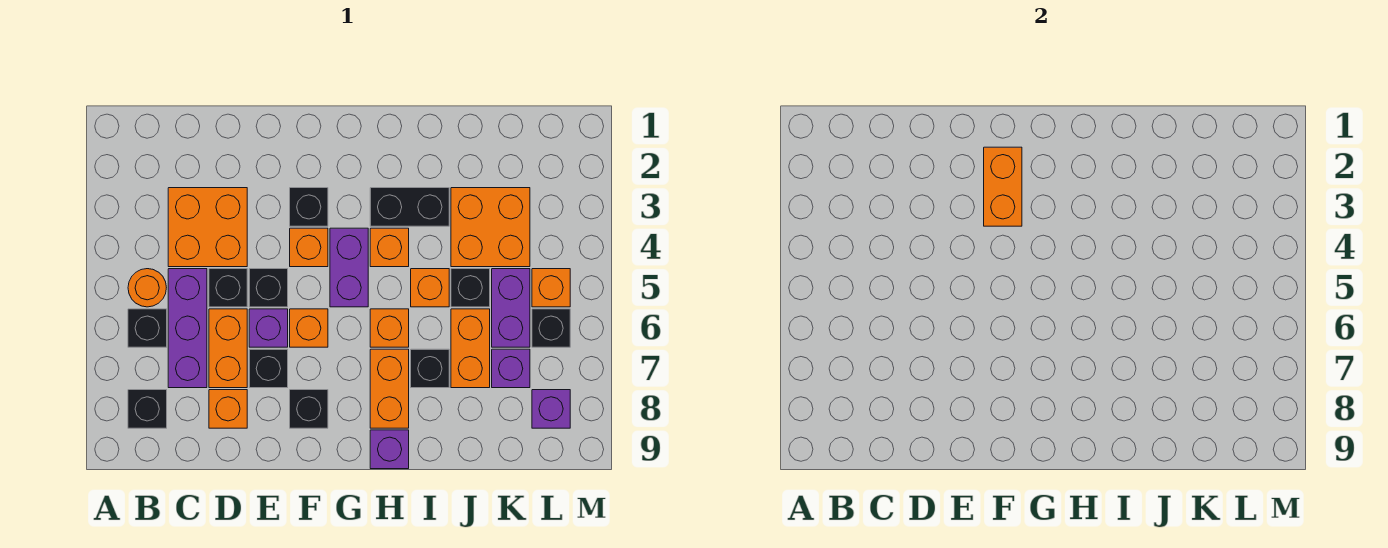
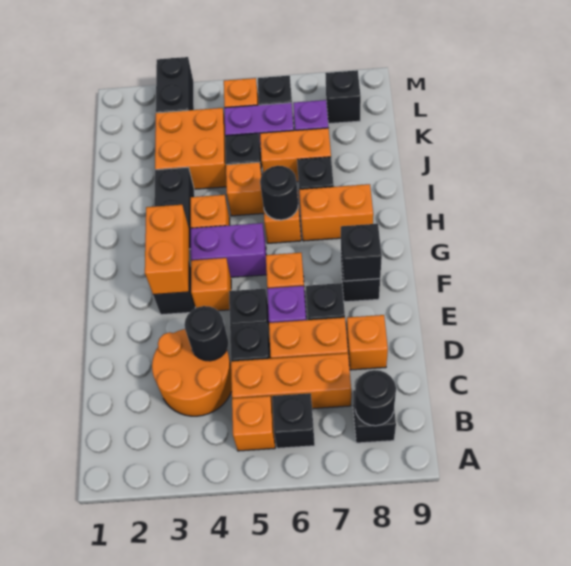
orange round brick B5 level 1 -> orange brick B5 level 1
none -> black round brick B8 level 2
orange brick C3:D4 level 1 -> orange round brick C3:D4 level 1
purple brick C5:C7 level 1 -> orange brick C5:C7 level 1
none -> black round brick D4 level 2
orange brick F2:F3 level 2 -> orange brick F3:G3 level 2
none -> black brick F8 level 2
none -> black round brick H6 level 2
purple brick H9 level 1 -> none
none -> black brick L3:M3 level 1
purple brick L8 level 1 -> black brick L8 level 1

